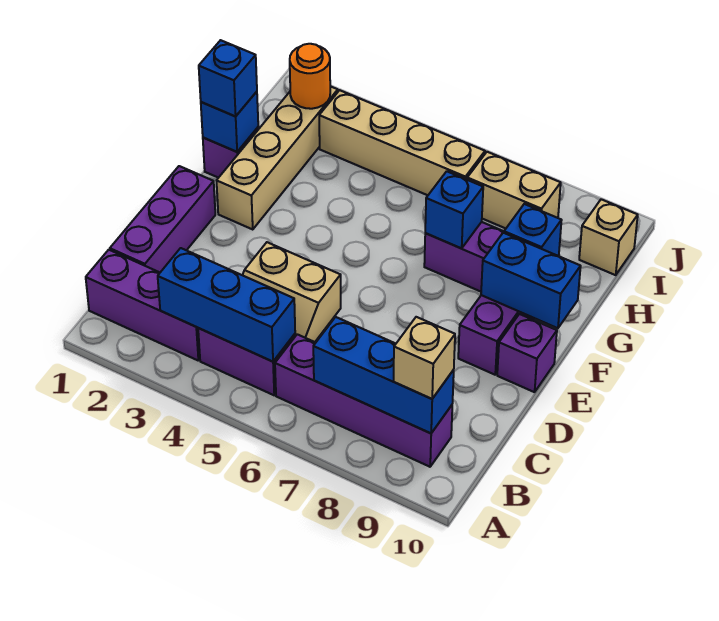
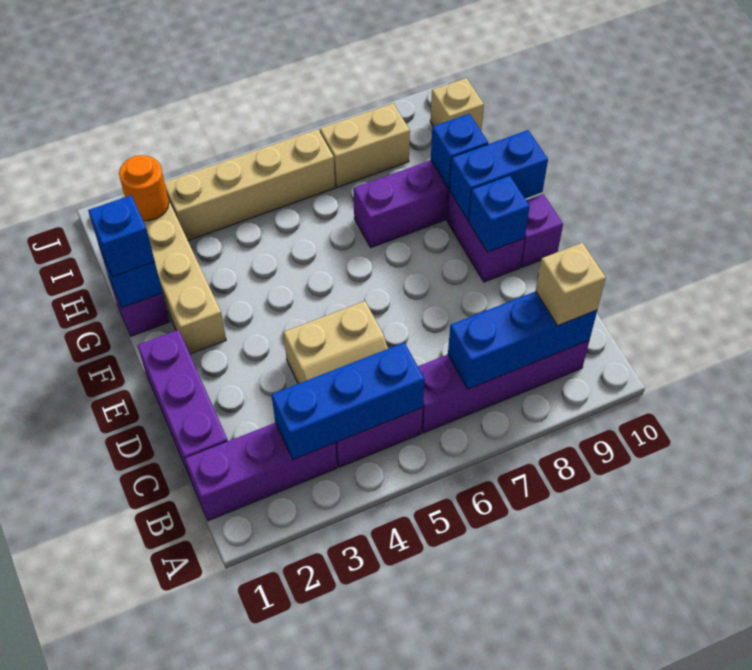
blue brick G7 level 2 -> blue brick E9 level 2

